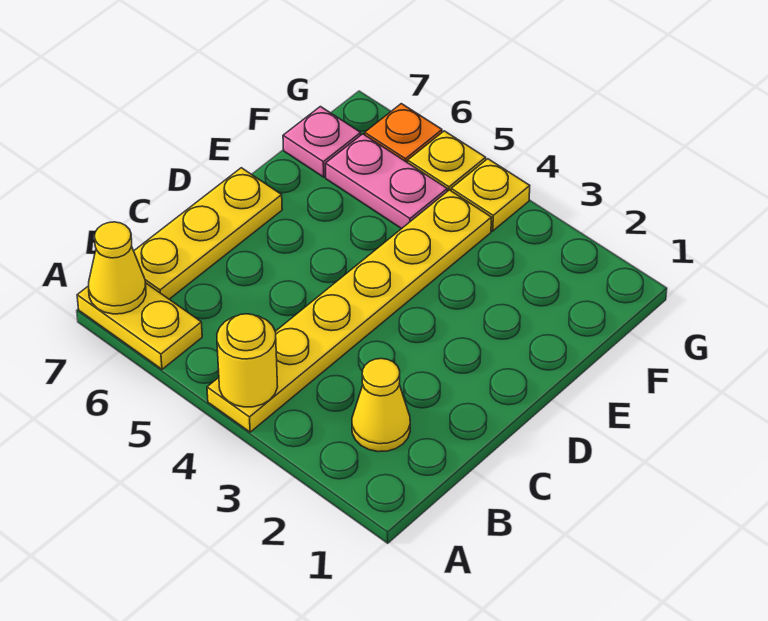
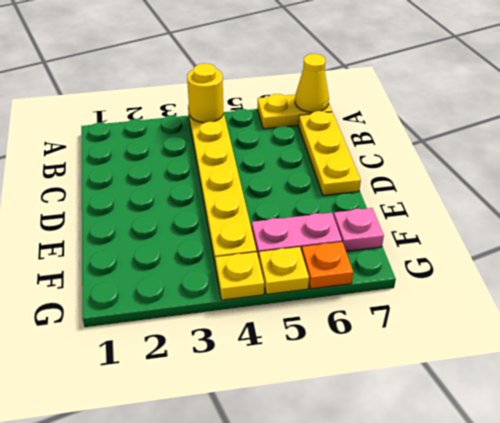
yellow cone B2 level 1 -> none

